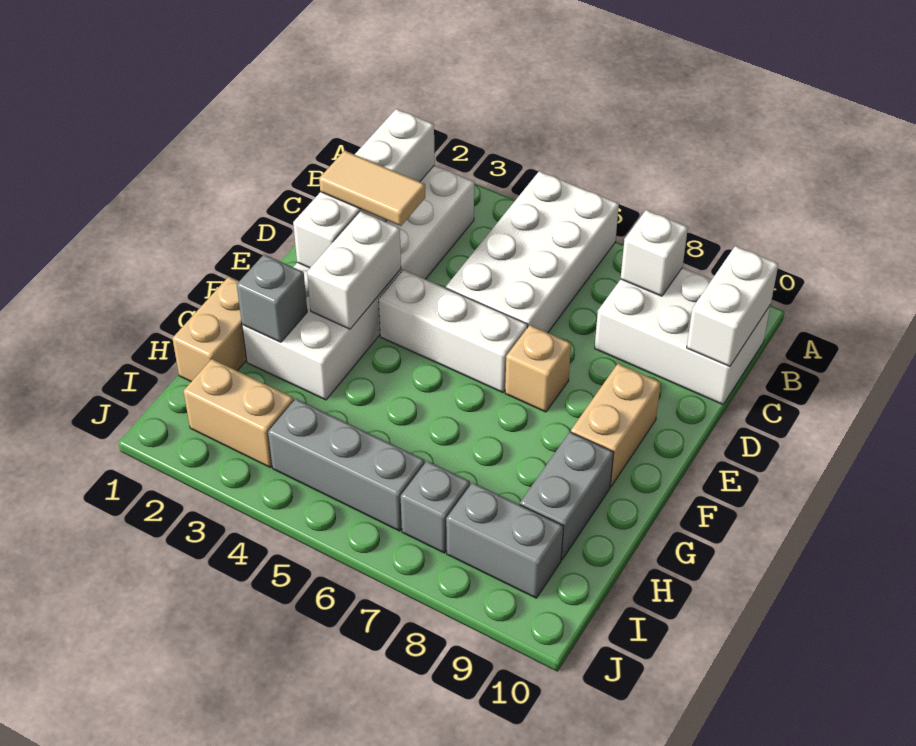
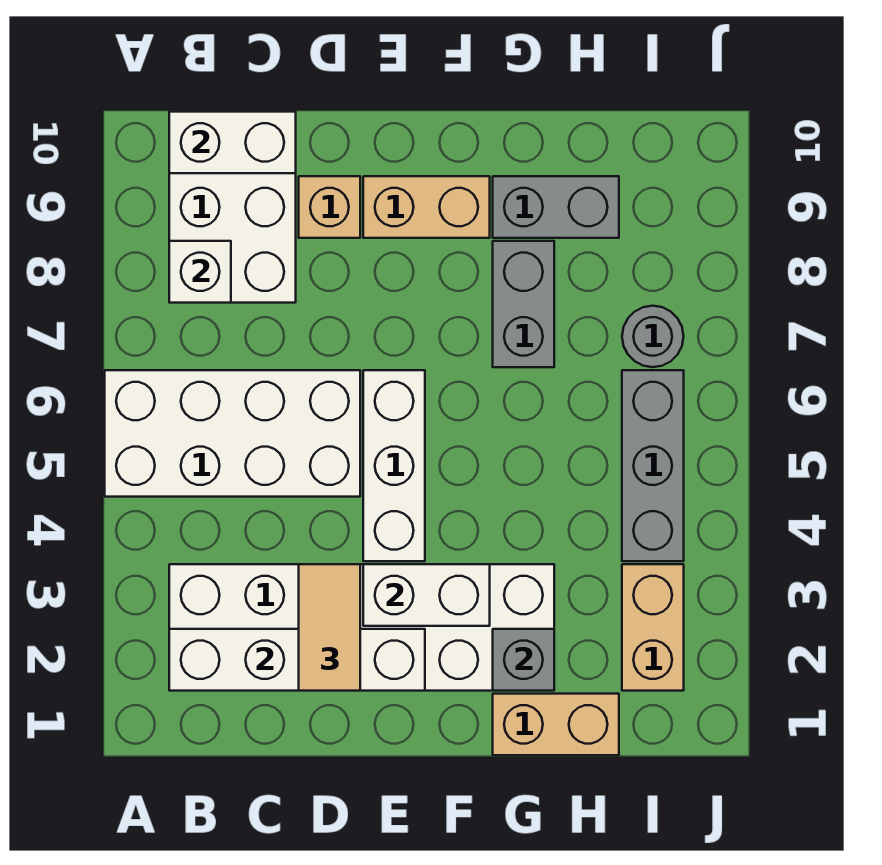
tan brick E7 level 1 -> tan brick D9 level 1
grey brick I7 level 1 -> grey round brick I7 level 1
grey brick I8:I9 level 1 -> grey brick G7:G8 level 1

